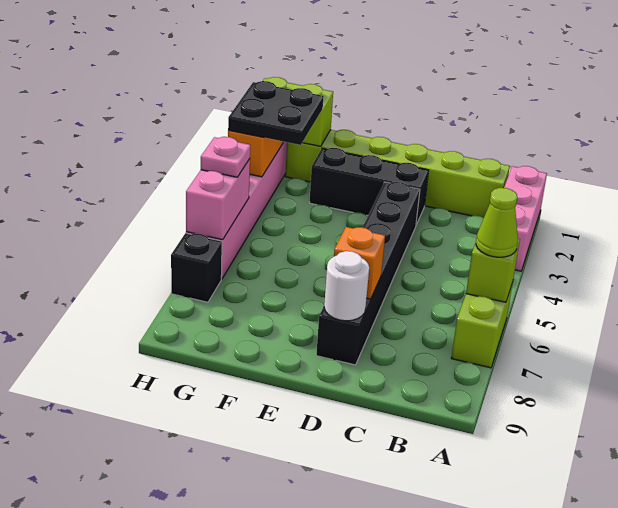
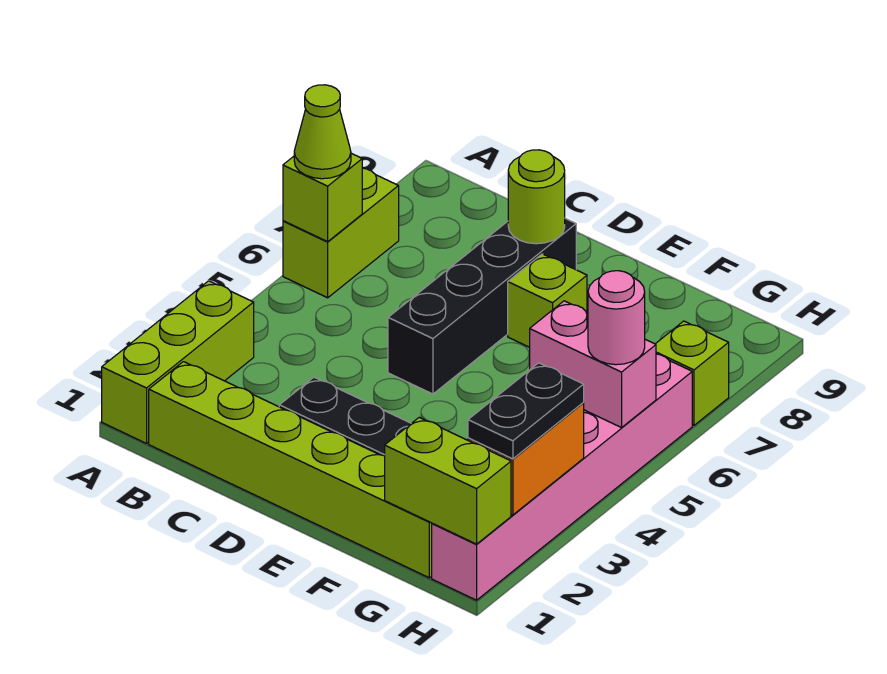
pink brick A1:A3 level 1 -> lime brick A1:A3 level 1
black brick D3:D8 level 1 -> black brick D5:D8 level 1
orange brick D7 level 2 -> none
white round brick D8 level 2 -> lime round brick D8 level 2
none -> lime brick E7 level 1
black plate G2:H3 level 3 -> black plate H2:H3 level 3
pink brick H5:H6 level 2 -> pink brick G5:H5 level 2
pink plate H5 level 3 -> pink round brick H5 level 3
black brick H7 level 1 -> lime brick H7 level 1

